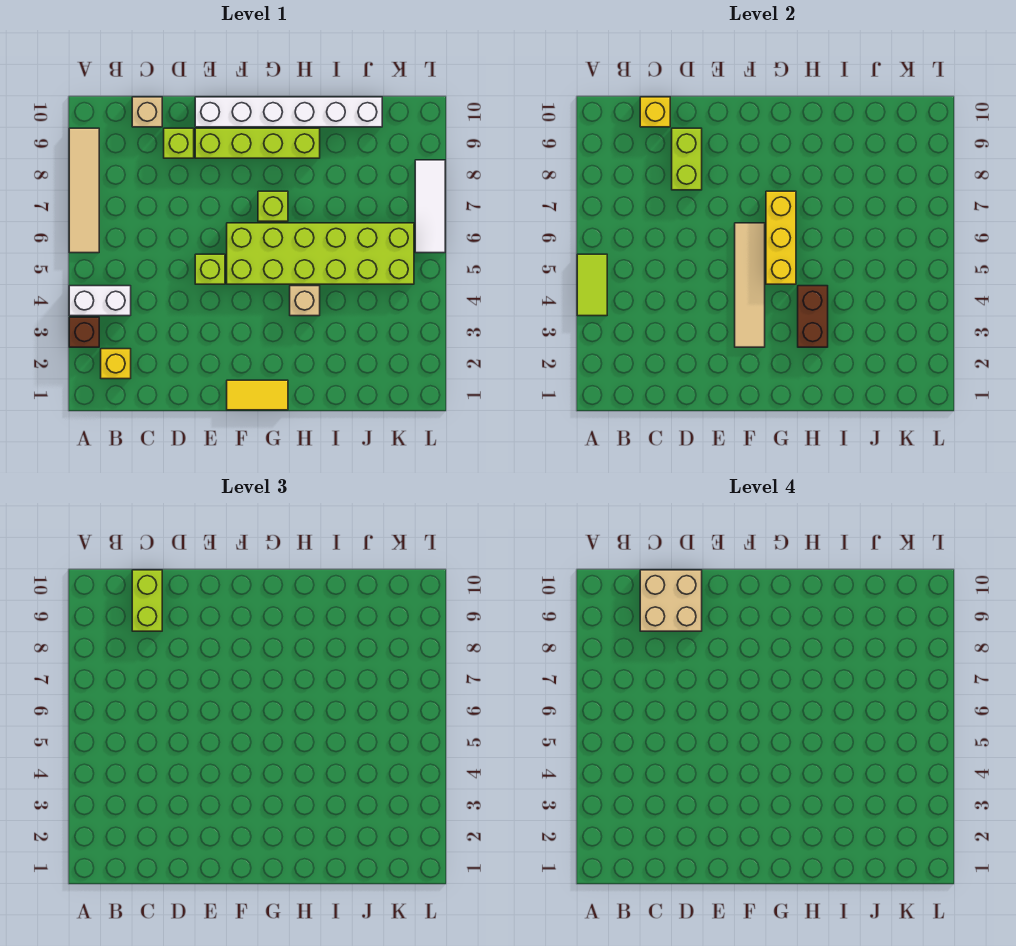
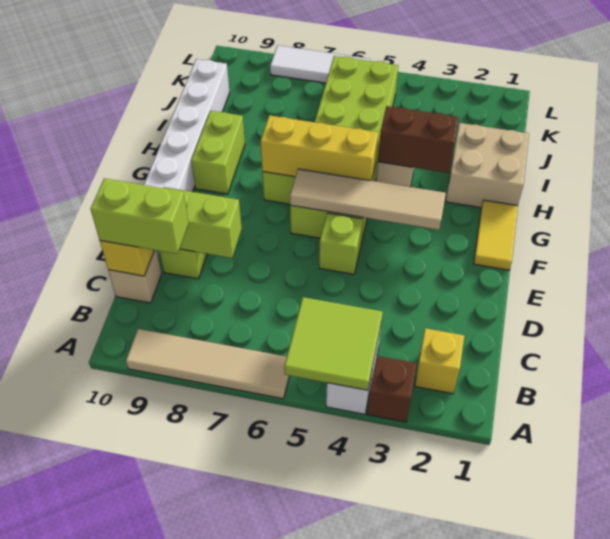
lime tile A4:A5 level 2 -> lime tile A4:B5 level 2
tan brick C9:D10 level 4 -> tan brick H1:I2 level 1
lime brick E9:H9 level 1 -> lime brick G9:H9 level 1

